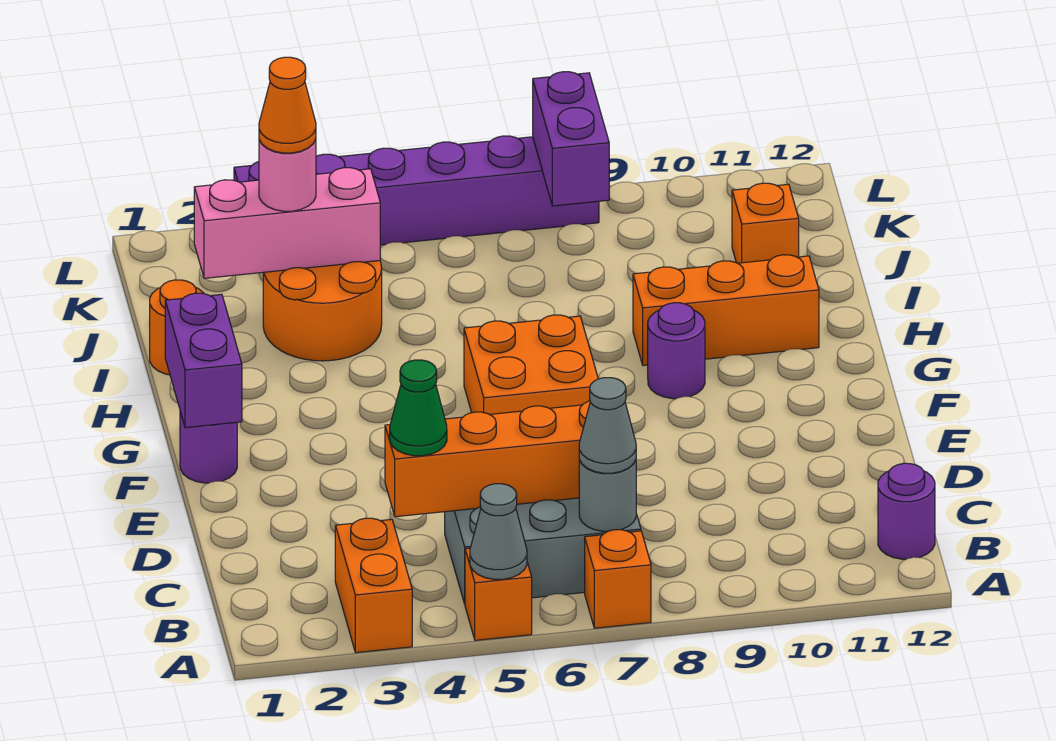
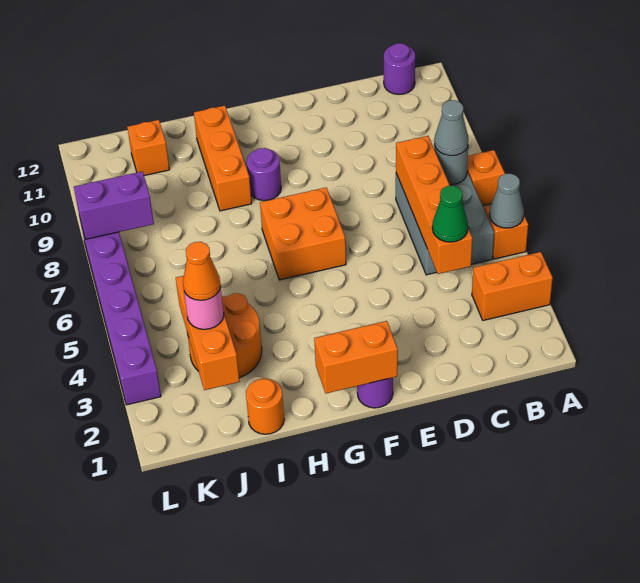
purple brick F1:G1 level 2 -> orange brick F1:G1 level 2
pink brick J2:J4 level 2 -> orange brick J2:J4 level 2

